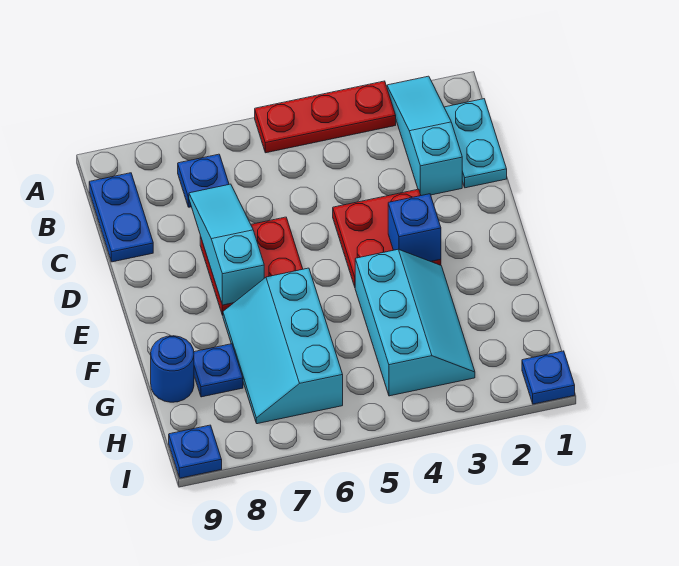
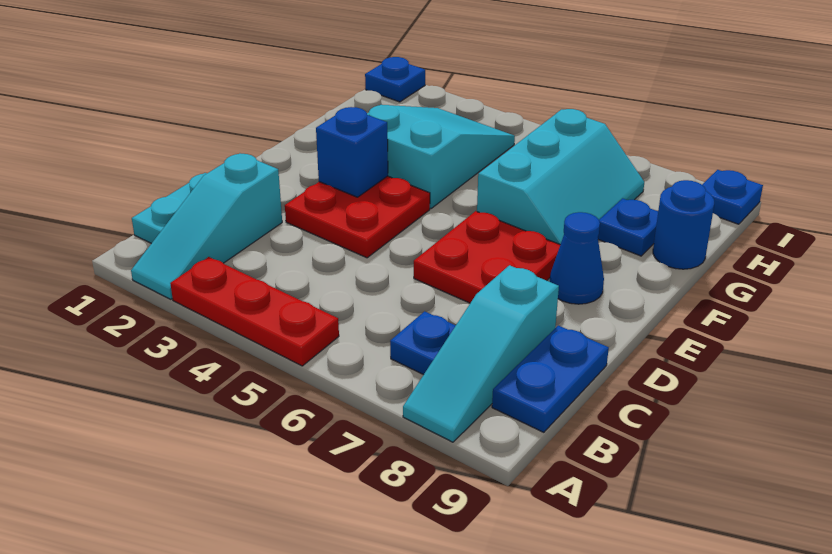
cyan slope C7:E7 level 2 top E -> cyan slope A8:C8 level 1 top C
none -> blue cone E8 level 1
cyan slope F3:H4 level 1 top 4 -> cyan slope F3:H4 level 1 top F

